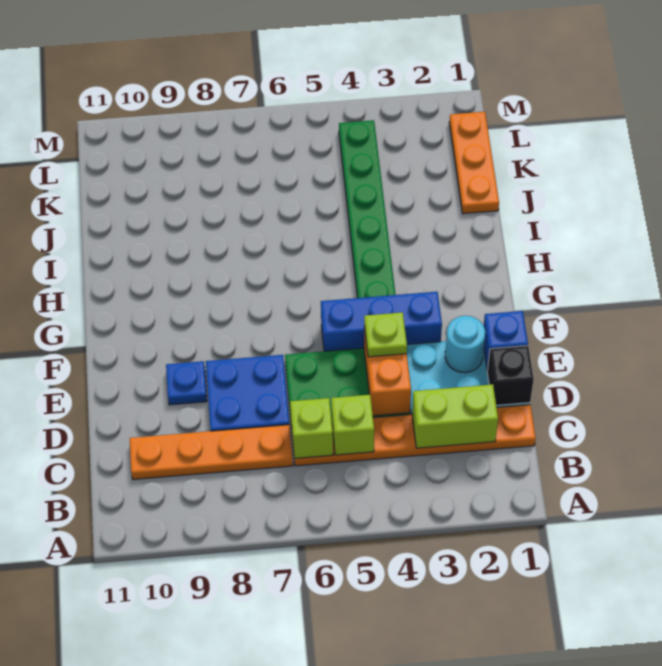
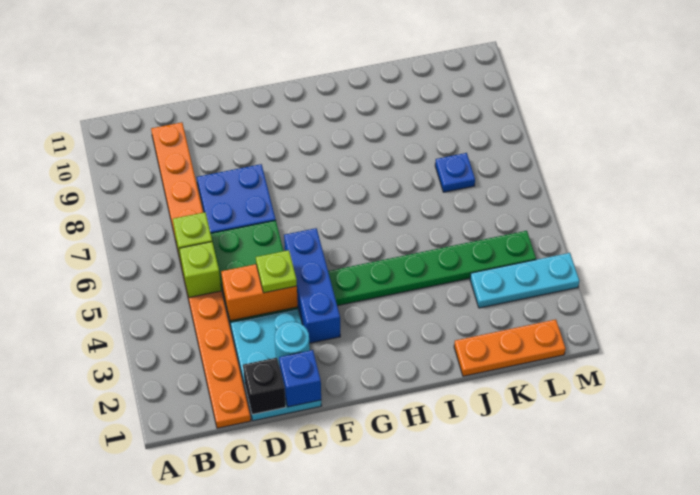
lime brick C2:C3 level 2 -> none
blue plate E9 level 1 -> blue plate K7 level 1
none -> cyan plate K3:M3 level 1

